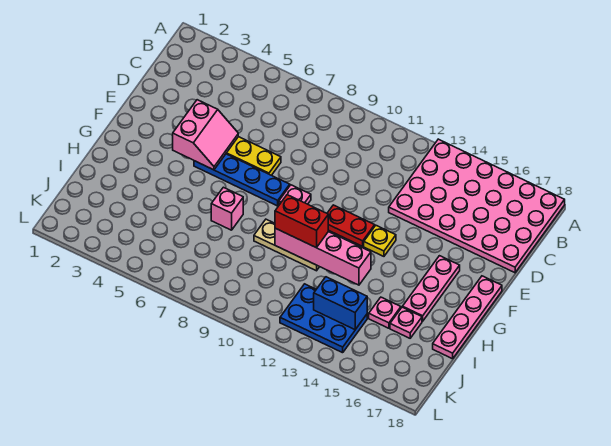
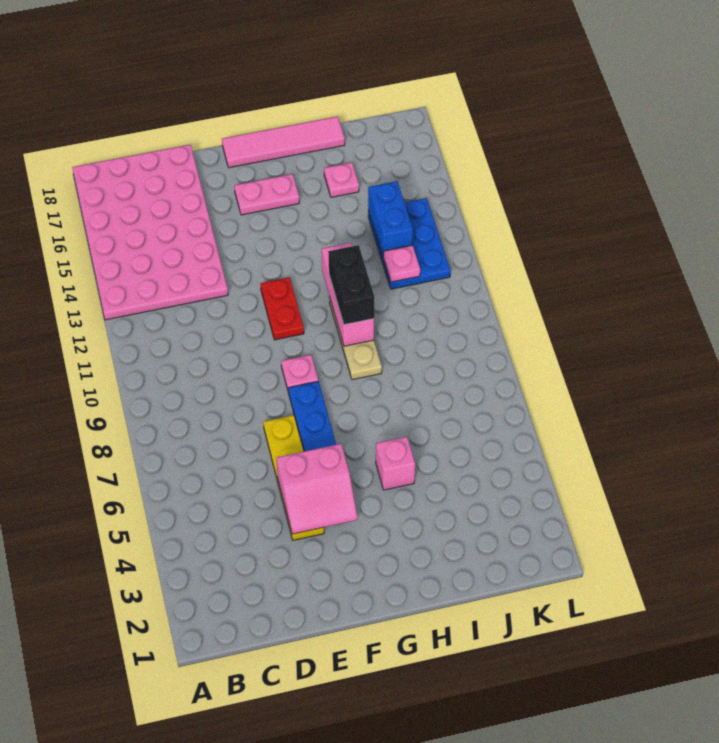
pink slope E4:F5 level 2 top 4 -> pink slope E4:F5 level 2 top 5
yellow plate F13 level 1 -> none
pink plate F16:H16 level 1 -> pink plate F16:G16 level 1
pink plate F18:I18 level 1 -> pink tile F18:I18 level 1
pink brick H7 level 1 -> pink brick H5 level 1
pink brick H10:H13 level 2 -> pink brick H10:H12 level 2
red brick H10:H11 level 3 -> black brick H10:H11 level 3
pink plate I15 level 1 -> pink plate J12 level 2

